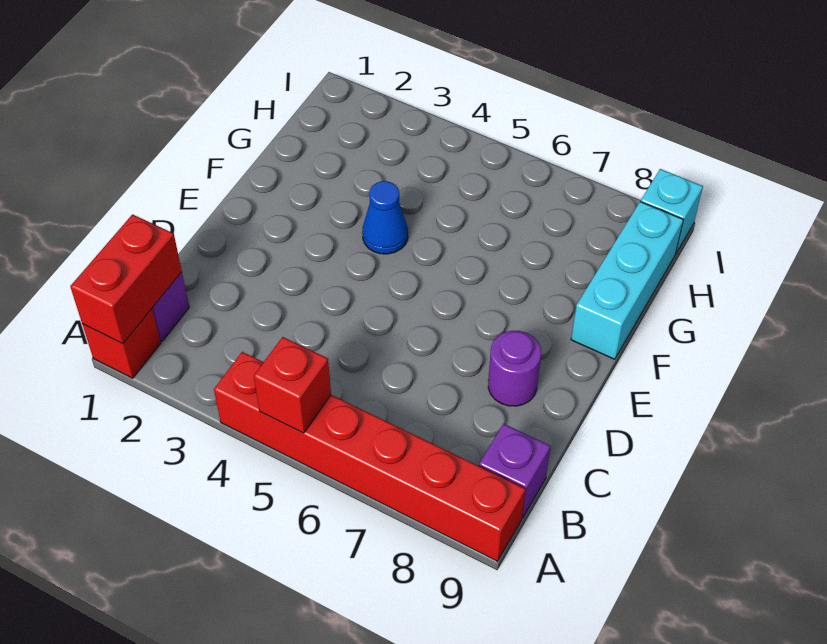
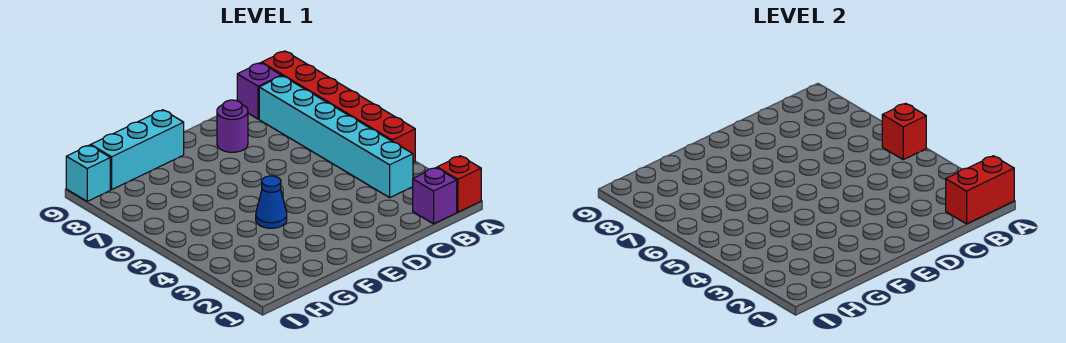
none -> cyan brick B3:B8 level 1

